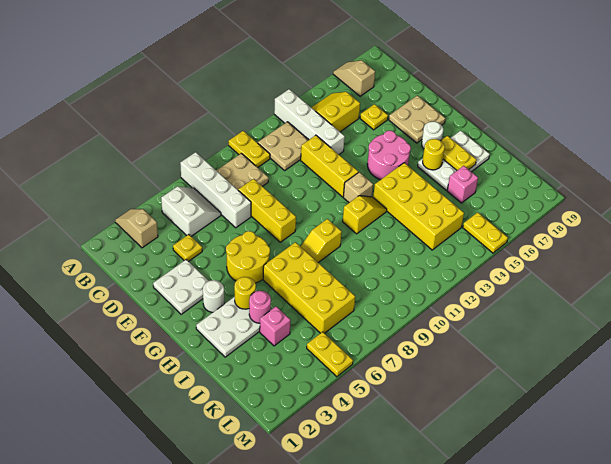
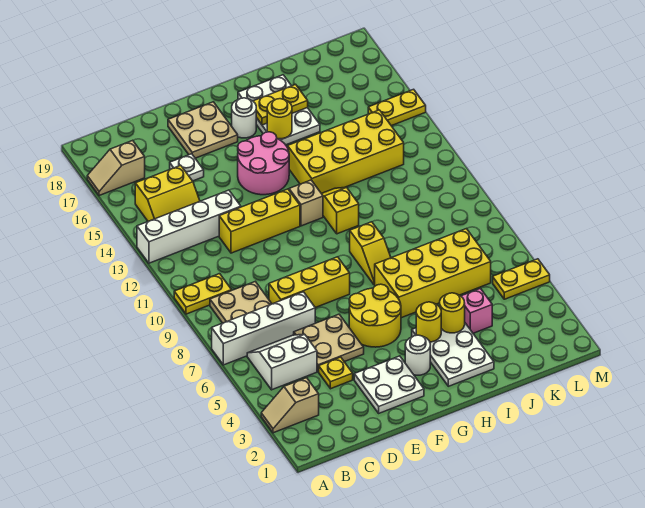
tan plate B11:C12 level 1 -> tan plate D5:E6 level 1
yellow slope B14:C15 level 1 top C -> yellow slope B14:C15 level 1 top 15
yellow plate D16 level 1 -> white plate D16 level 1
pink round brick I4 level 2 -> yellow round brick I4 level 2
pink brick J16 level 1 -> none

